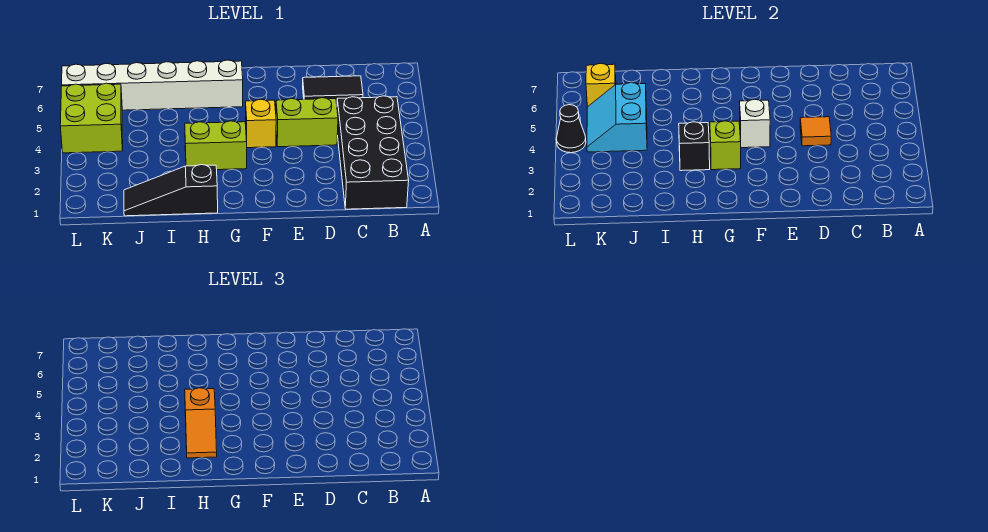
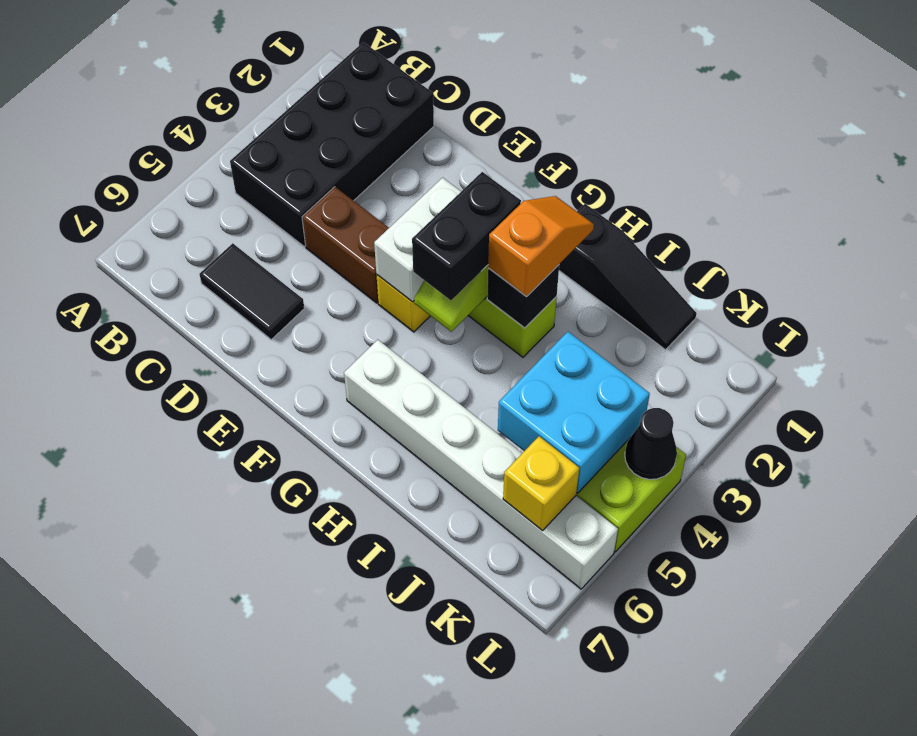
lime brick D4:E4 level 1 -> brown brick D4:E4 level 1
orange tile D4 level 2 -> none
white brick F4 level 2 -> white brick F3:F4 level 2
none -> black brick G3:G4 level 3
cyan slope J4:K5 level 2 top J -> cyan brick J4:K5 level 2

